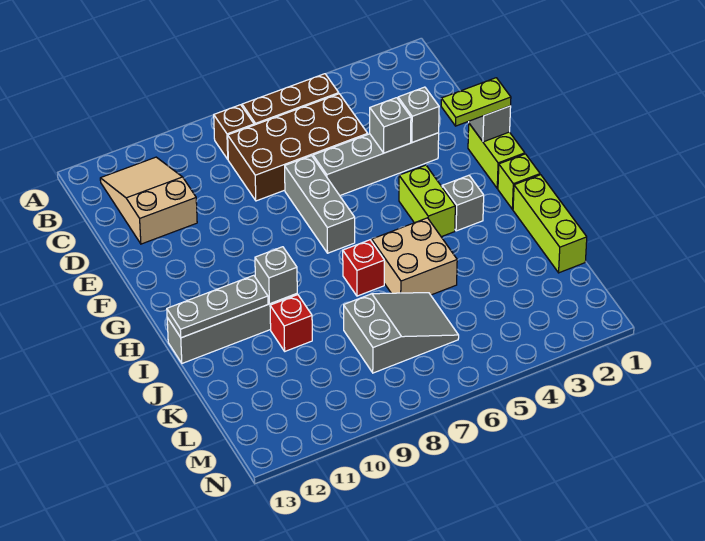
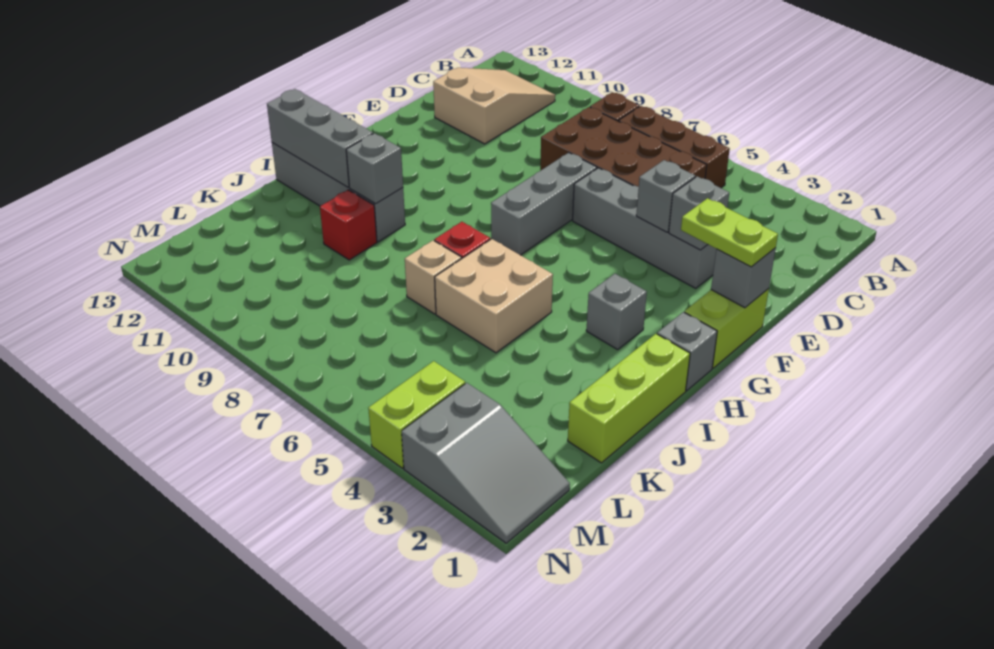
lime brick G4:H4 level 1 -> lime brick M4:N4 level 1
lime brick H1 level 1 -> grey brick H1 level 1
grey plate I11:I13 level 2 -> grey brick I11:I13 level 2
none -> tan brick J7 level 1
grey slope K6:L8 level 1 top 8 -> grey slope M1:N3 level 1 top 3

